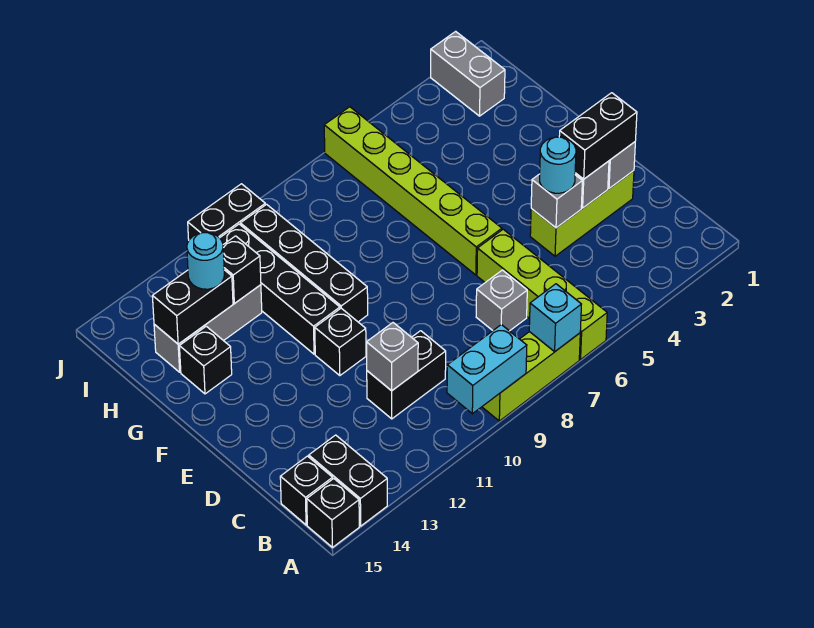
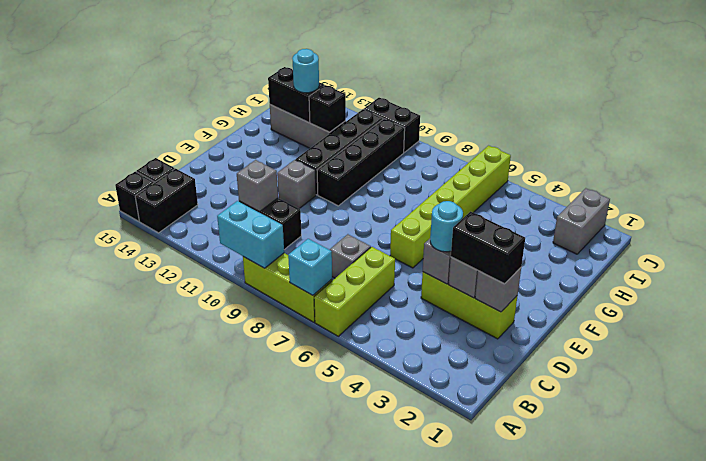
lime brick A6:D6 level 1 -> lime brick A6:C6 level 1
black brick E11 level 1 -> grey brick E11 level 1
black brick G14 level 1 -> none

